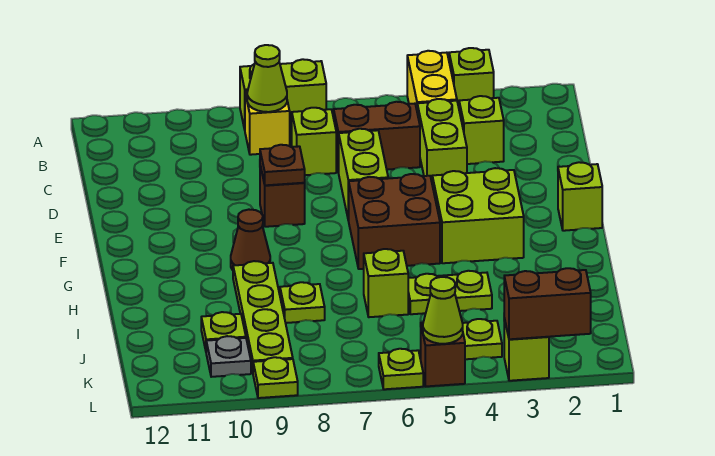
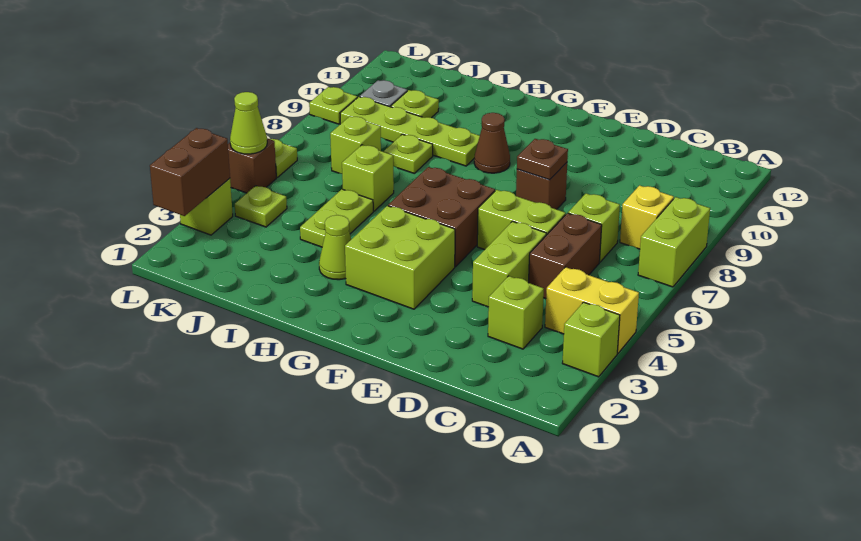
lime cone B8 level 2 -> lime cone H3 level 1
lime brick C4:D4 level 1 -> lime brick D4:D5 level 1
lime brick F1 level 1 -> lime brick J7 level 1

